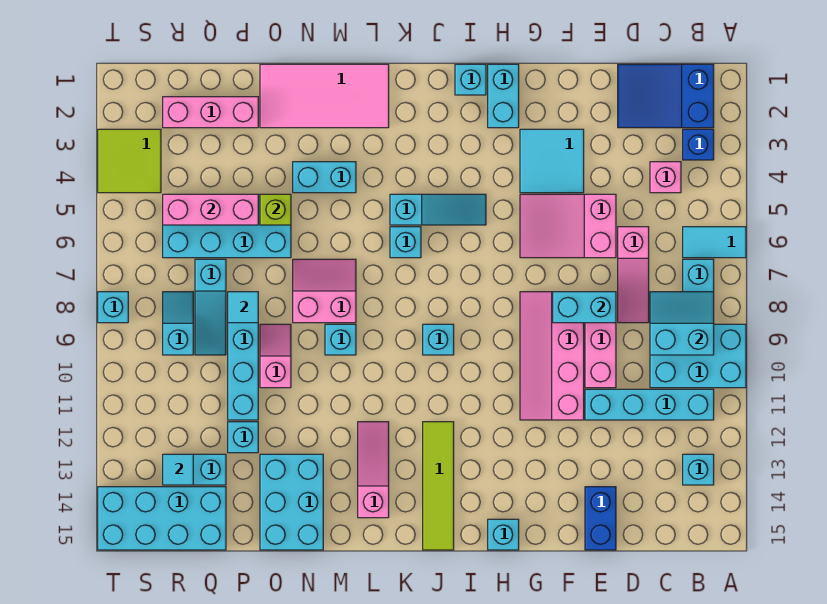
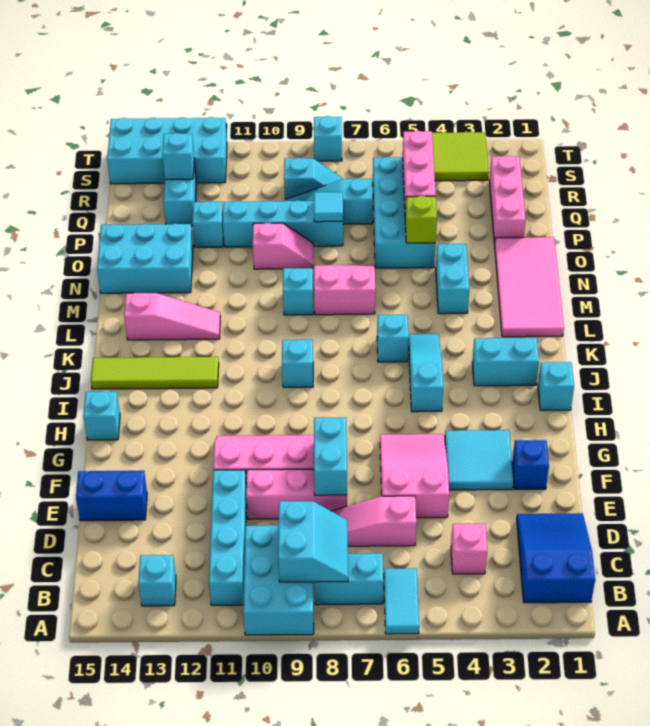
blue brick B3 level 1 -> blue brick F2 level 1
cyan brick H1:H2 level 1 -> cyan brick J2:J3 level 1
cyan slope I5:K5 level 1 top K -> cyan slope I5:K5 level 1 top I
pink slope M7:N8 level 1 top 8 -> pink slope M7:N8 level 1 top M
cyan brick Q14:T15 level 1 -> cyan brick S12:T15 level 1
cyan tile R13 level 2 -> cyan brick R13 level 2

